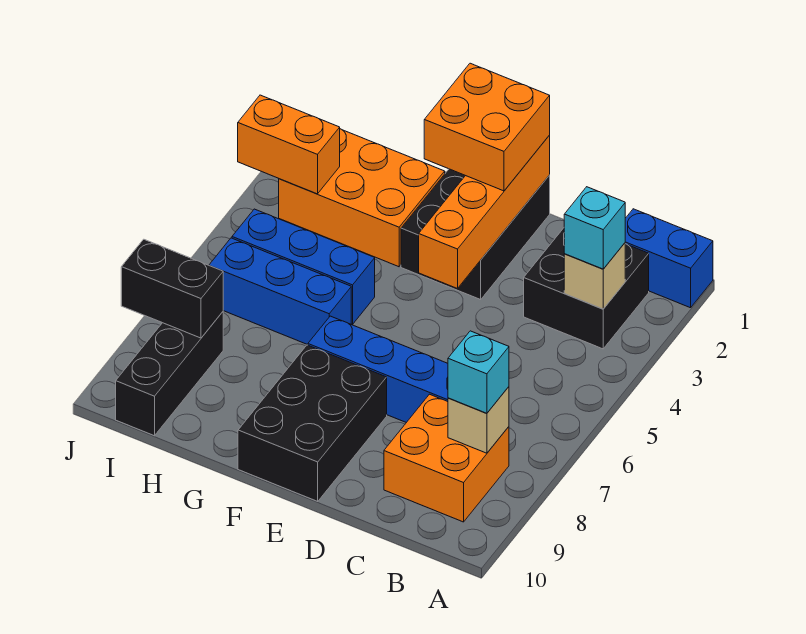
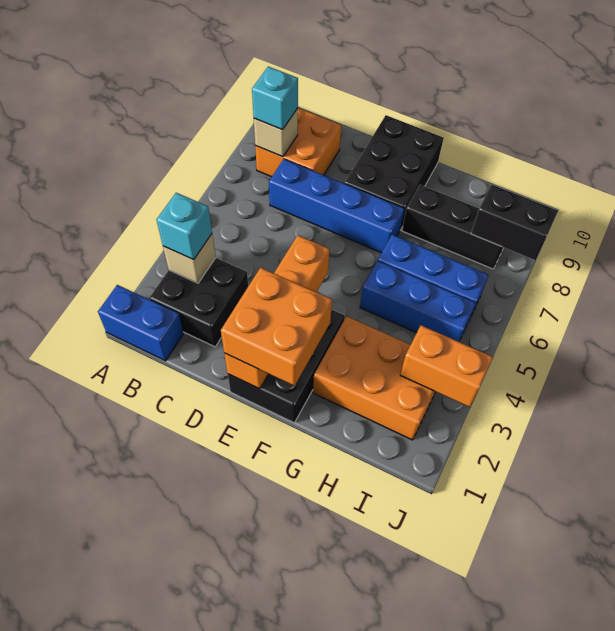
black brick I8:I10 level 1 -> black brick G8:I8 level 1

